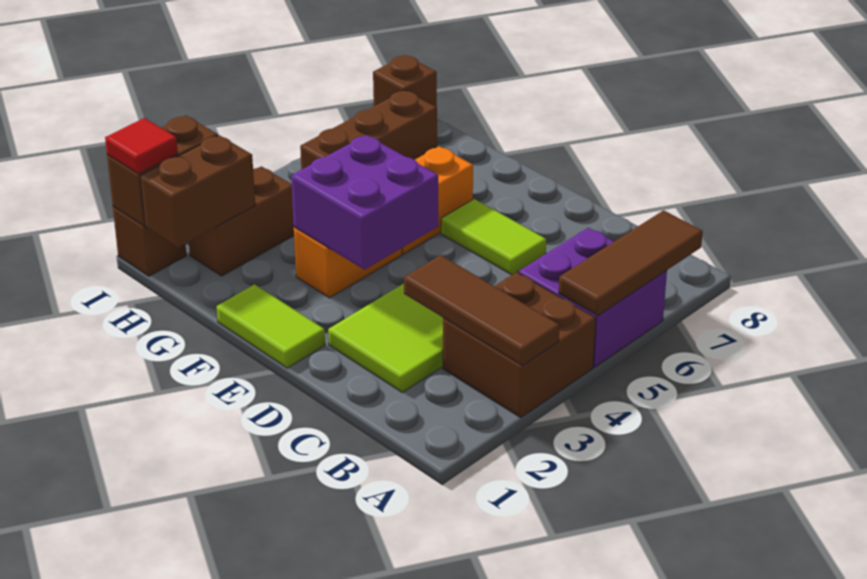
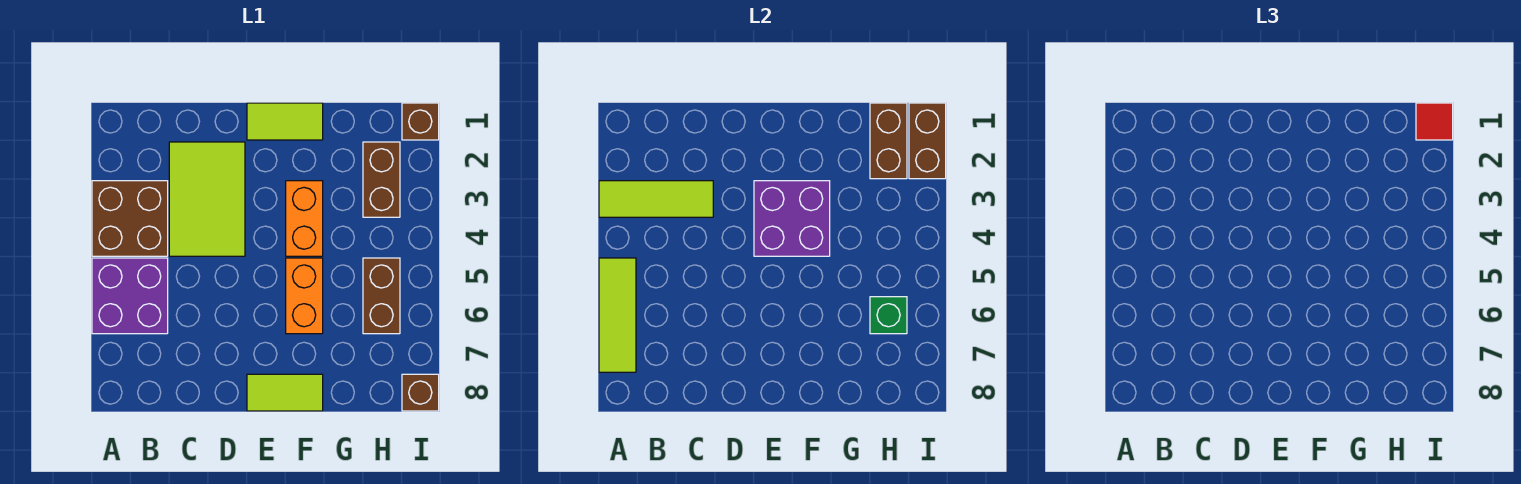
brown tile A3:C3 level 2 -> lime tile A3:C3 level 2
brown tile A5:A7 level 2 -> lime tile A5:A7 level 2
lime tile D6:E6 level 1 -> lime tile E8:F8 level 1
brown brick H5:H7 level 1 -> brown brick H5:H6 level 1
none -> green brick H6 level 2

